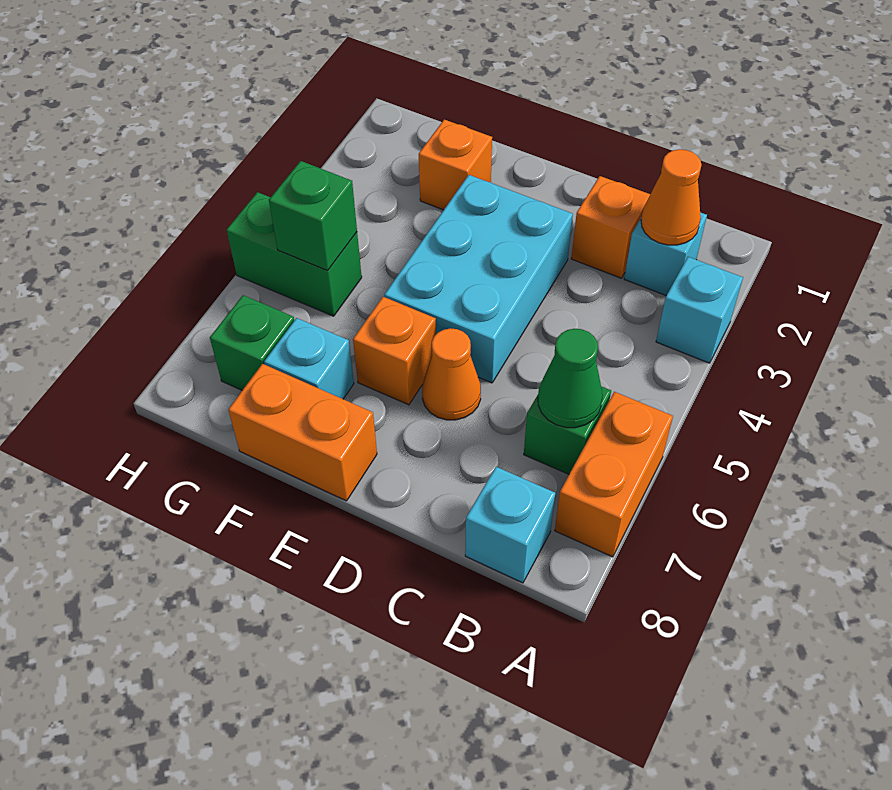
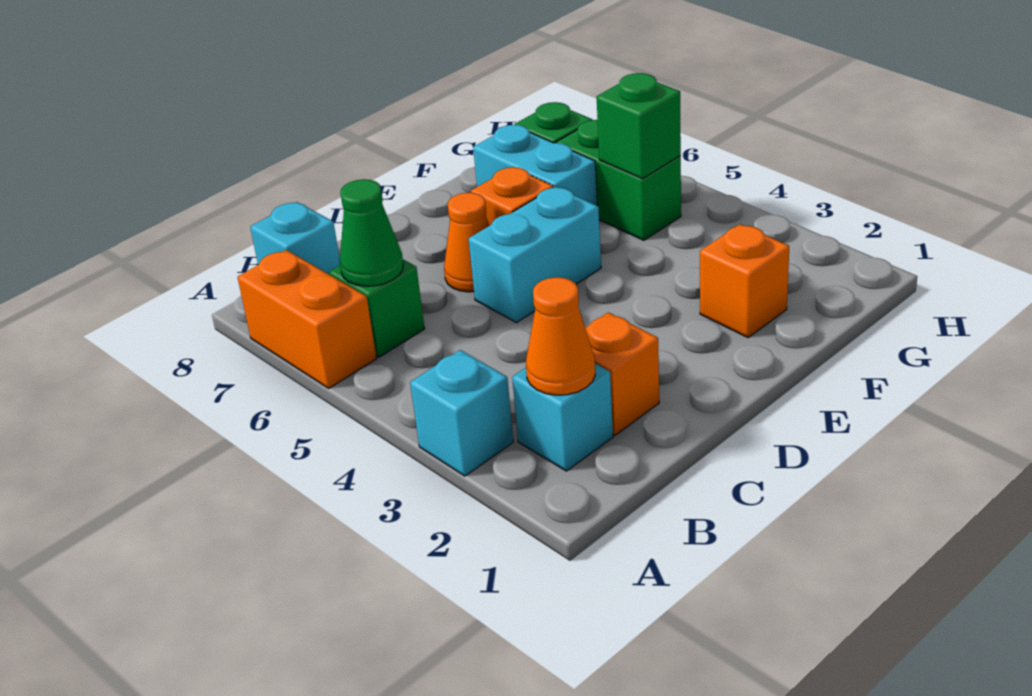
cyan brick D3:E5 level 1 -> cyan brick D5:E5 level 1
orange brick E8:F8 level 1 -> none
cyan brick F7 level 1 -> cyan brick F6:F7 level 1
green brick G5:H5 level 1 -> green brick G5:G6 level 1

